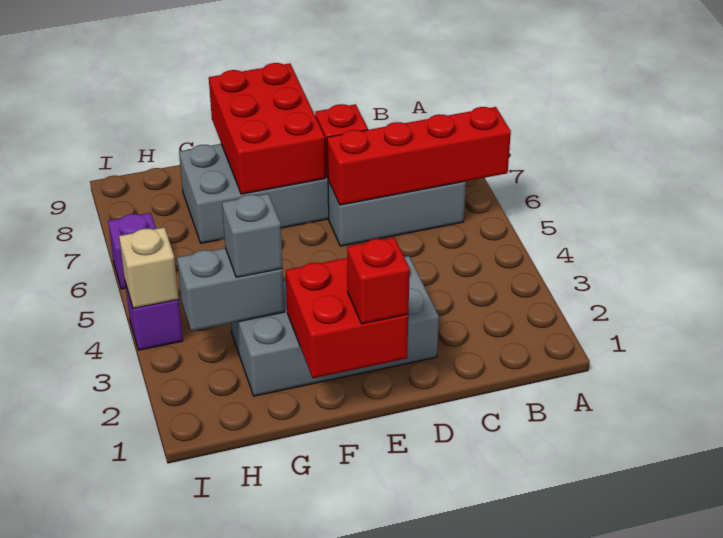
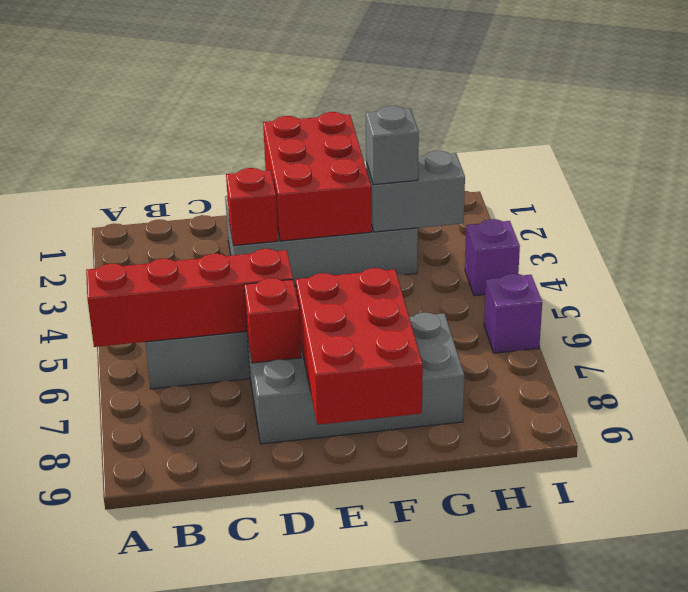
red brick E1:F2 level 2 -> red brick E1:F3 level 2
red brick E1 level 3 -> red brick D3 level 2
tan brick I4 level 2 -> none

